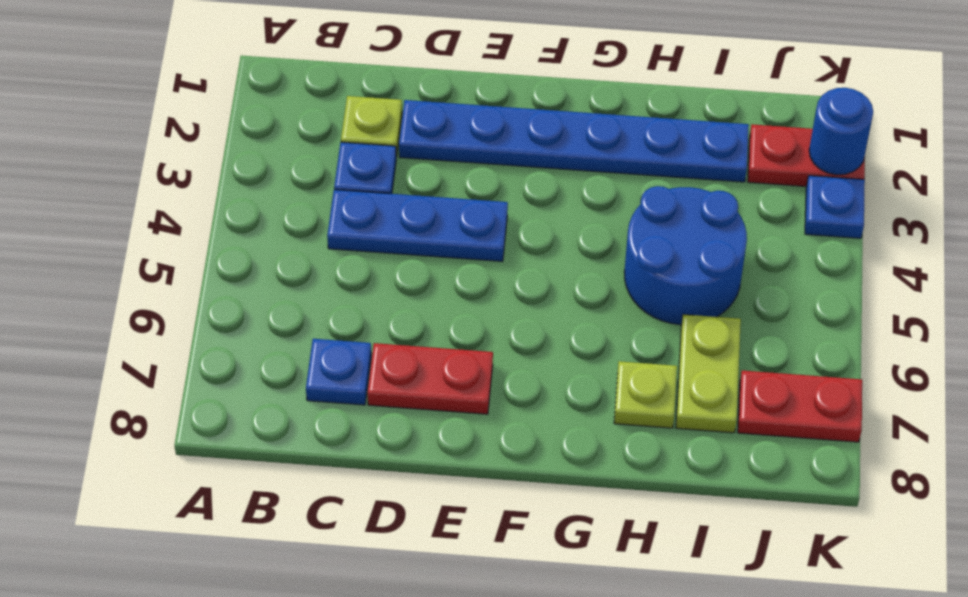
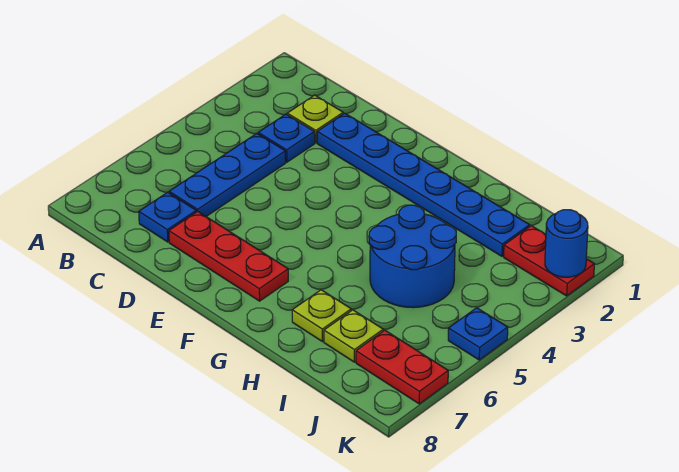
blue plate C4:E4 level 1 -> blue plate C4:C6 level 1
red plate D7:E7 level 1 -> red plate D7:F7 level 1
lime plate I6:I7 level 1 -> lime plate I7 level 1
blue plate K3 level 1 -> blue plate K5 level 1

